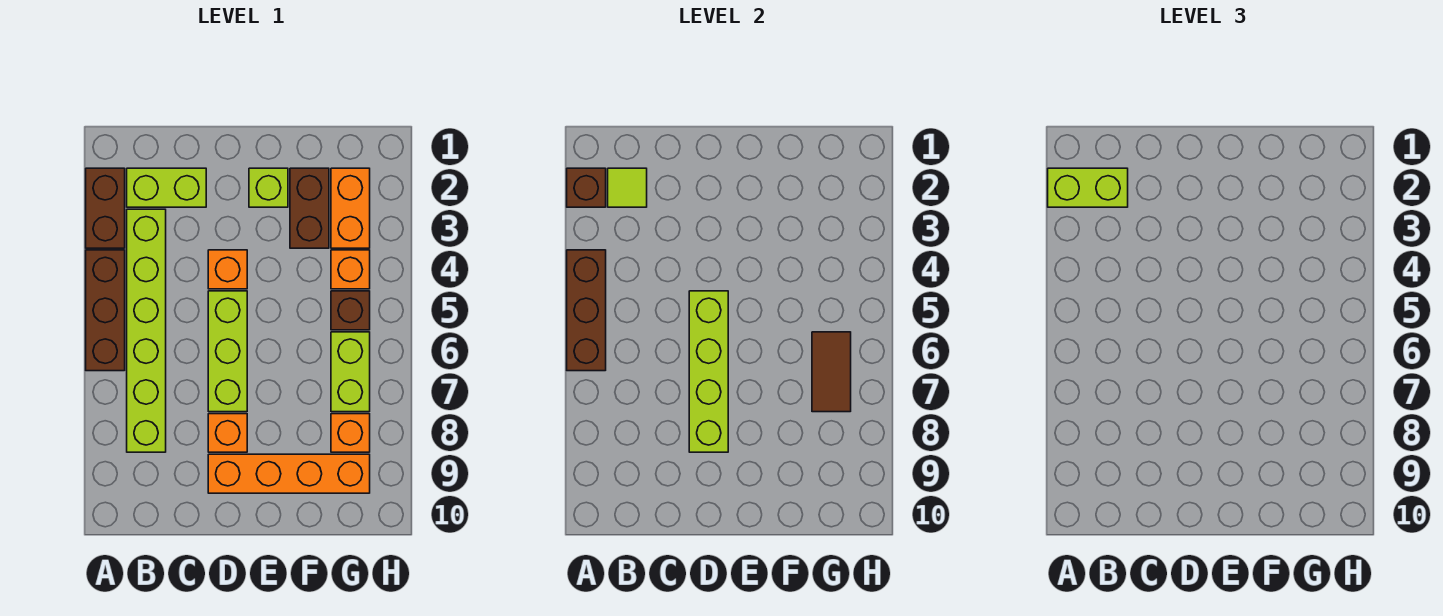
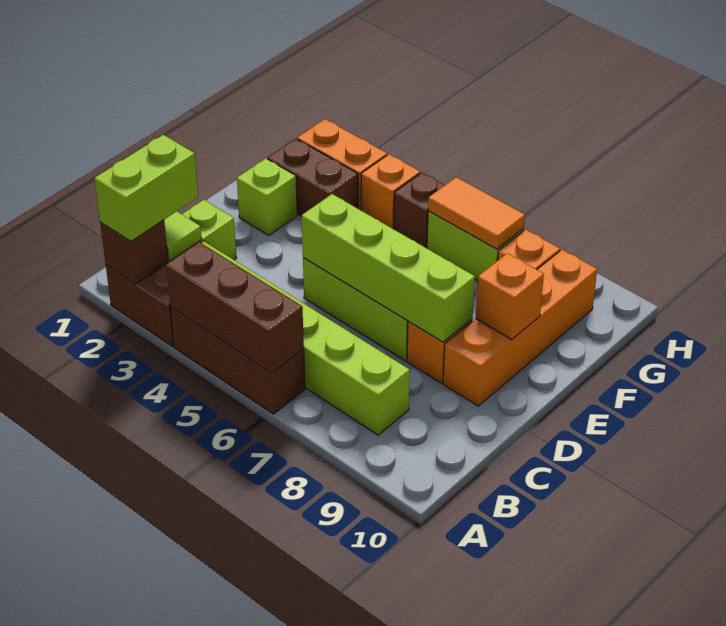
orange brick D4 level 1 -> orange brick E9 level 2
brown tile G6:G7 level 2 -> orange tile G6:G7 level 2

